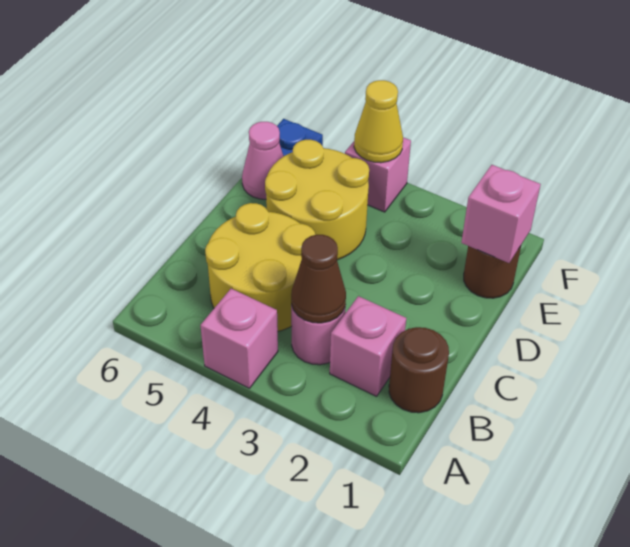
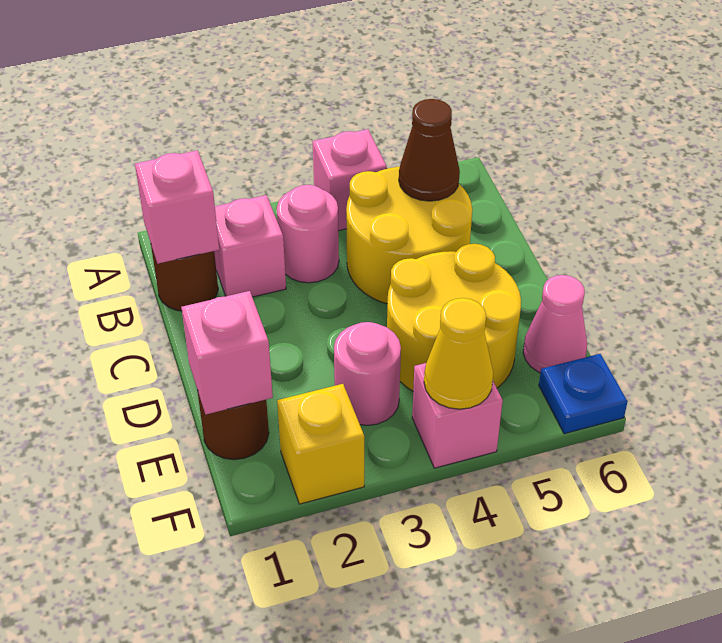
none -> pink brick B1 level 2
brown cone B3 level 2 -> brown cone B5 level 2
none -> pink round brick E3 level 1
none -> yellow brick F2 level 1

